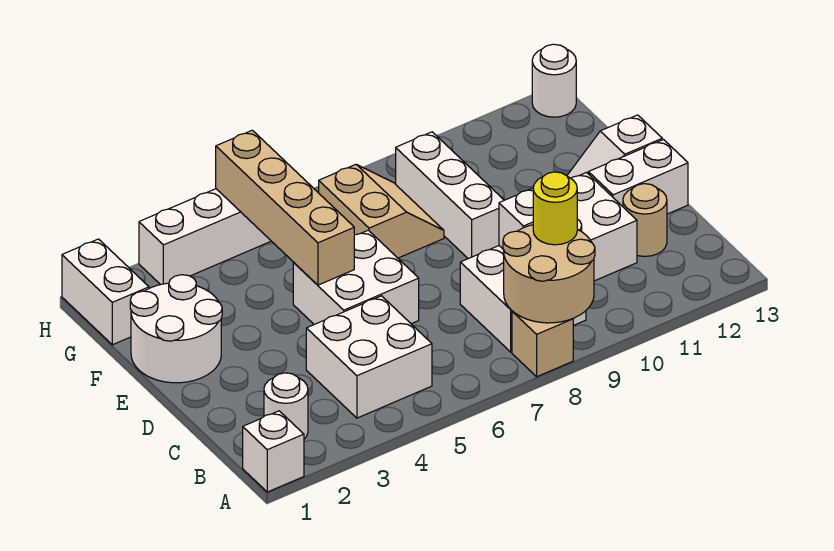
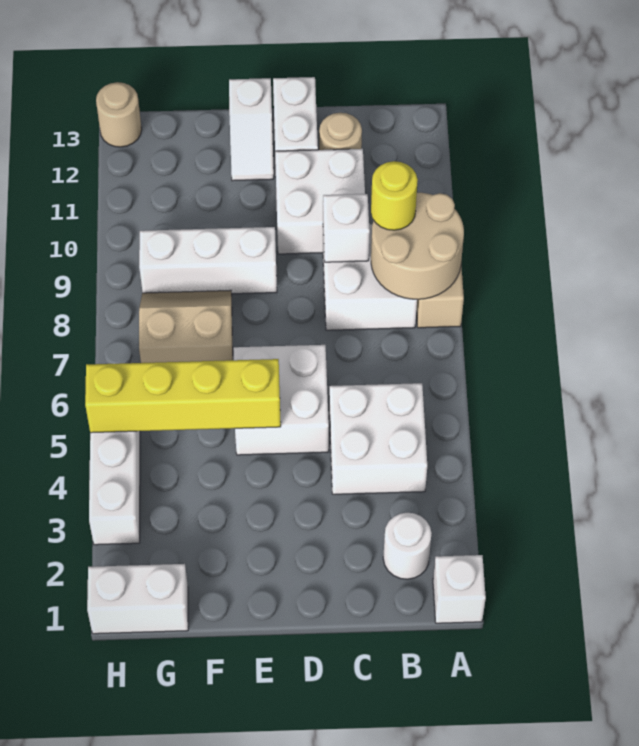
white round brick E1:F2 level 1 -> none
tan brick E5:H5 level 2 -> yellow brick E5:H5 level 2
white round brick H13 level 1 -> tan round brick H13 level 1

